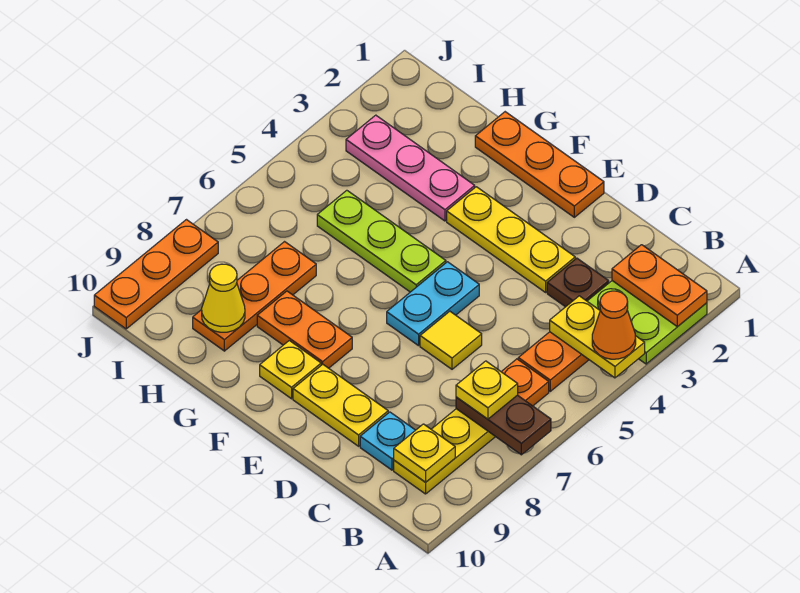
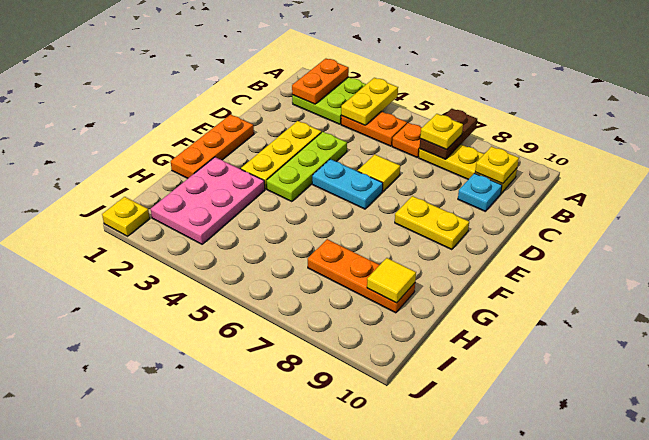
orange cone A4 level 3 -> none
brown plate C3 level 1 -> none
yellow plate D9:E9 level 1 -> yellow plate E8:E9 level 1
lime plate F5:H5 level 1 -> lime plate D4:F4 level 1
orange plate F8:G8 level 1 -> none
yellow plate F9 level 1 -> yellow plate J1 level 1
pink plate G3:I3 level 1 -> pink plate G2:I3 level 1
yellow cone H9 level 2 -> yellow tile H9 level 2
orange plate J8:J10 level 1 -> none

